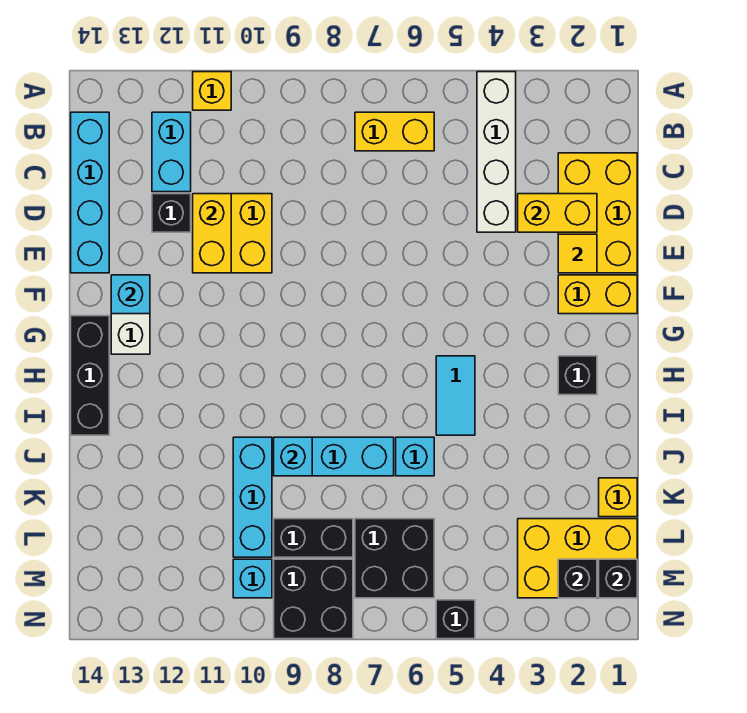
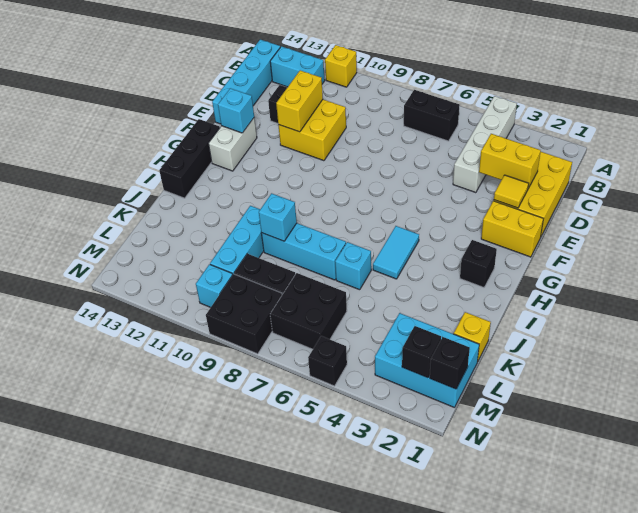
yellow brick B6:B7 level 1 -> black brick B6:B7 level 1
cyan brick B12:C12 level 1 -> cyan brick B12:B13 level 1
yellow brick L1:M3 level 1 -> cyan brick L1:M3 level 1

